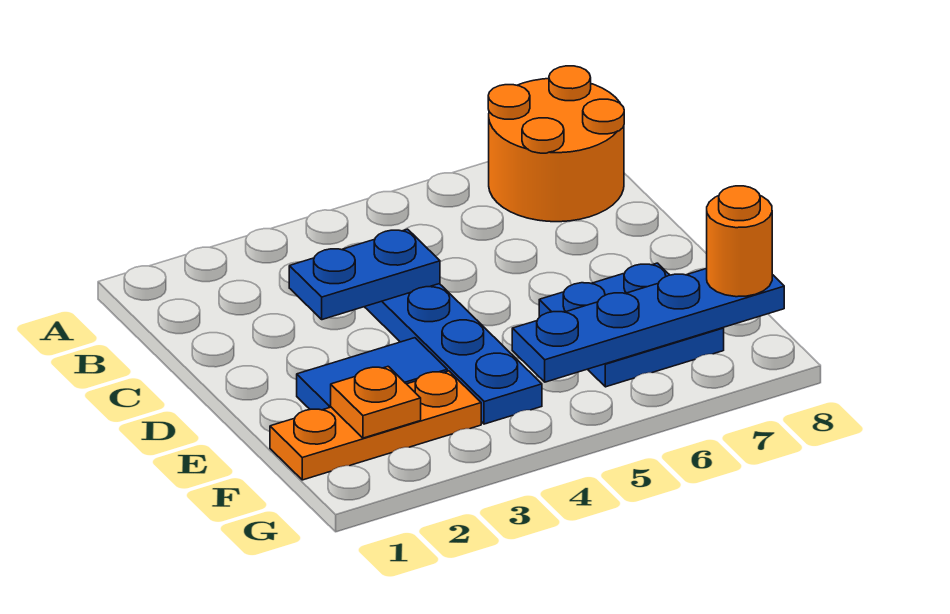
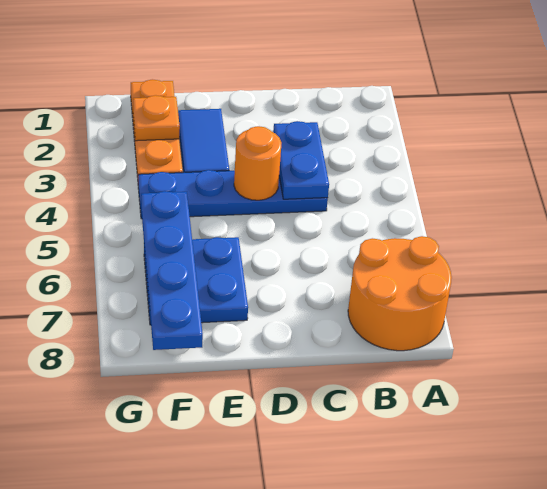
orange round brick F8 level 3 -> orange round brick D4 level 2

